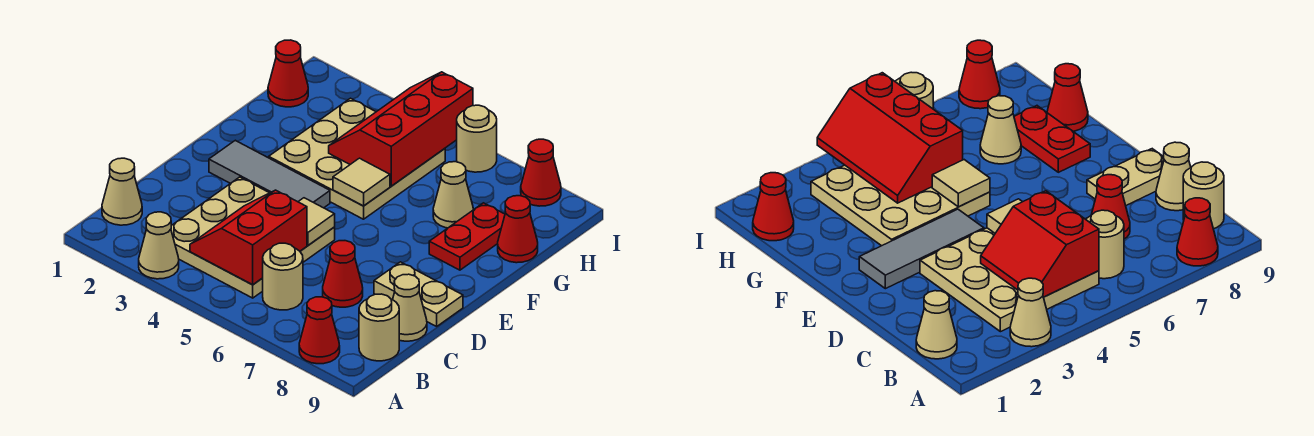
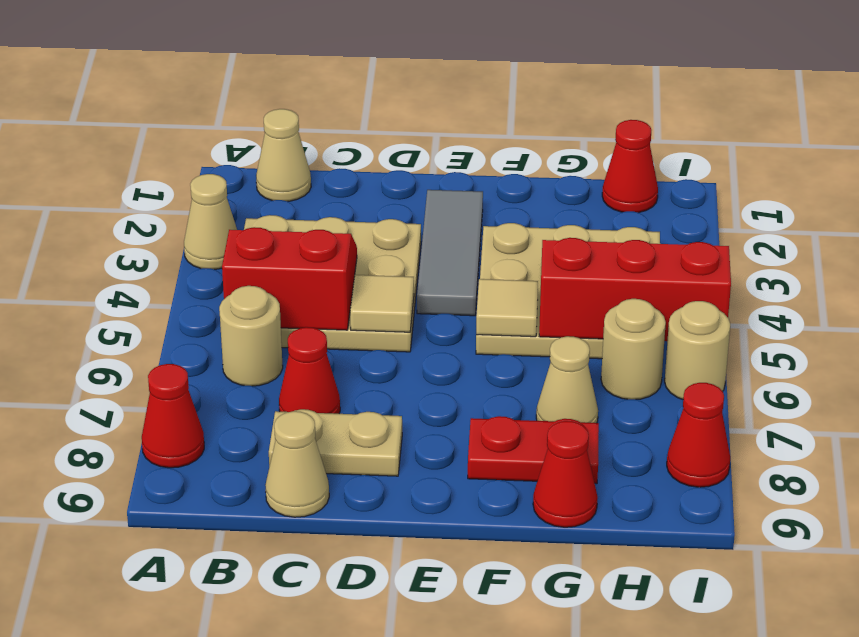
tan round brick B9 level 1 -> tan round brick H6 level 1
tan plate D8:D9 level 1 -> tan plate C8:D8 level 1

